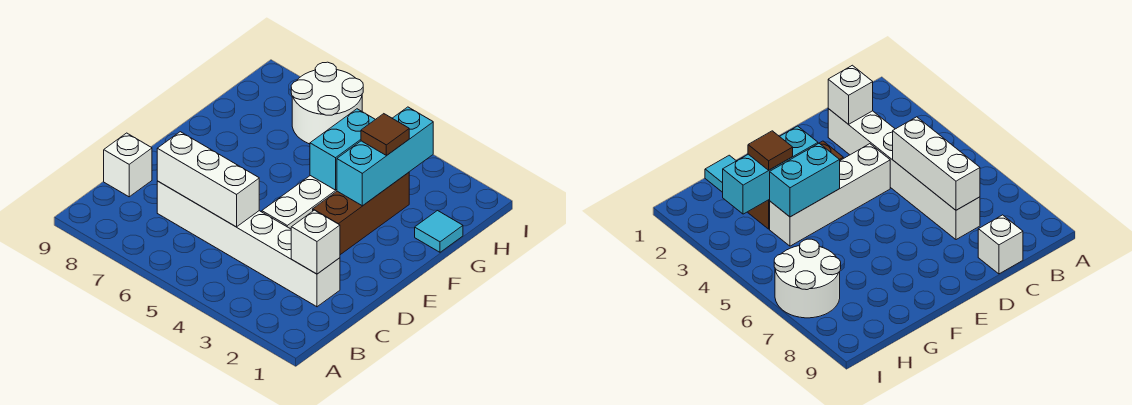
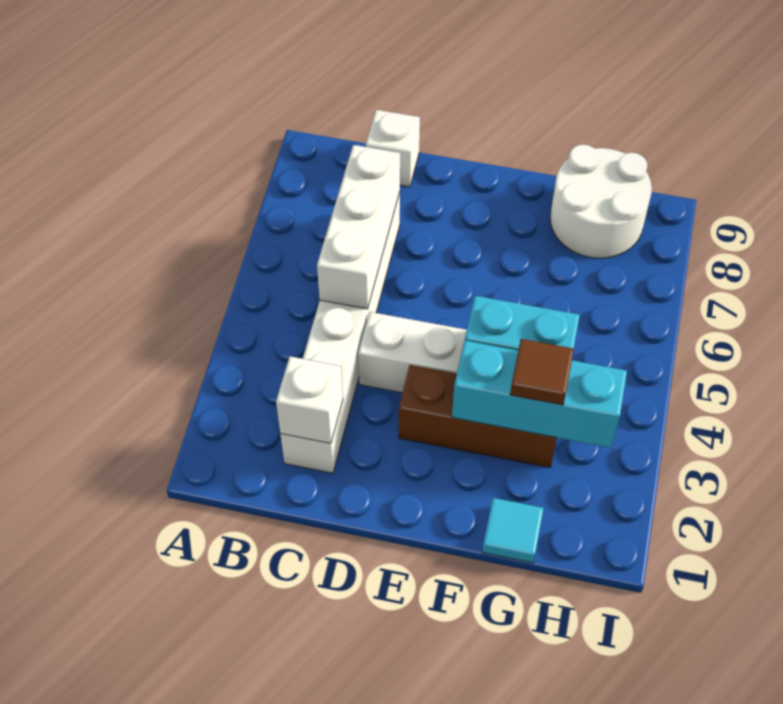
white round brick H6:I7 level 1 -> white round brick G8:H9 level 1

